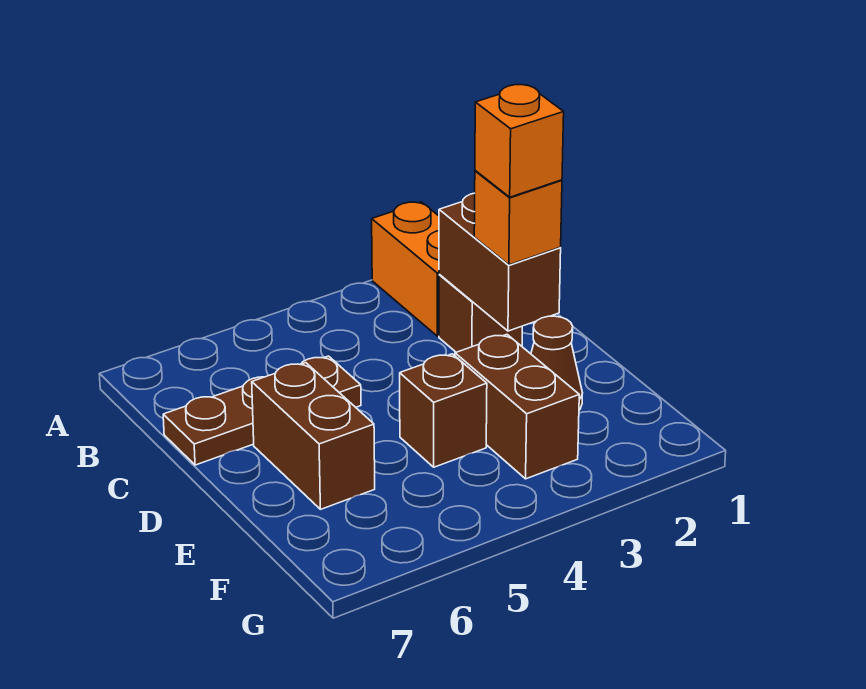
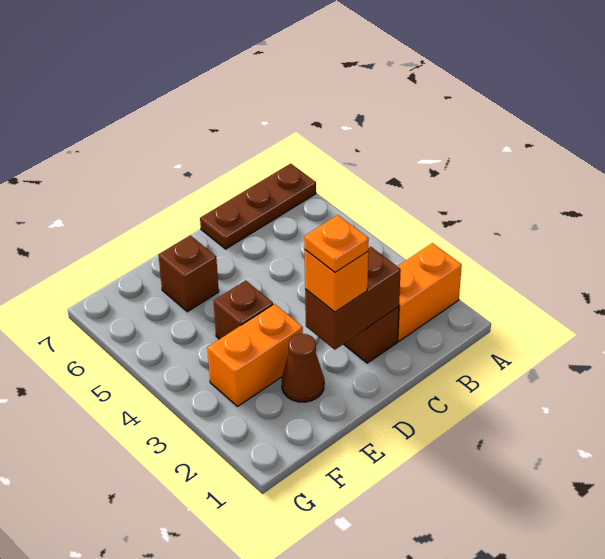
brown plate C5:C7 level 1 -> brown plate A7:C7 level 1
orange brick D2 level 4 -> orange plate D2 level 4
brown brick D6:E6 level 1 -> brown brick E6 level 1
brown brick E3:F3 level 1 -> orange brick E3:F3 level 1

